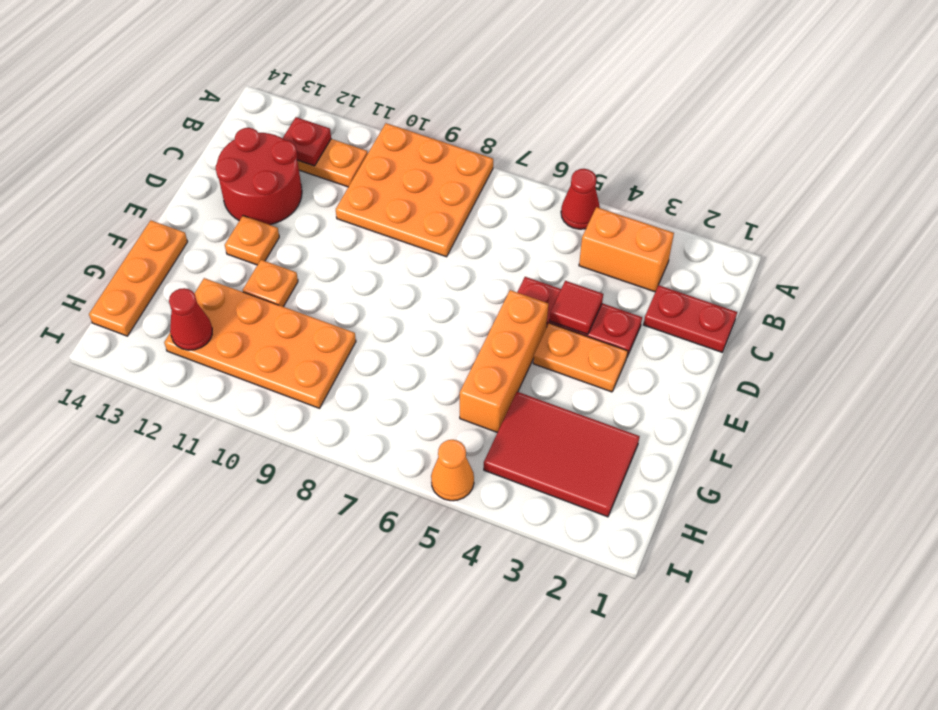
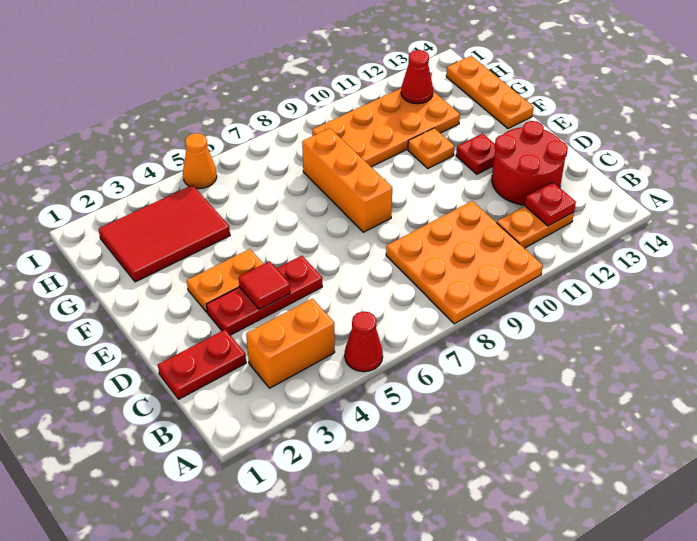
orange brick E5:G5 level 1 -> orange brick E8:G8 level 1
orange plate E12 level 1 -> red plate E12 level 1

